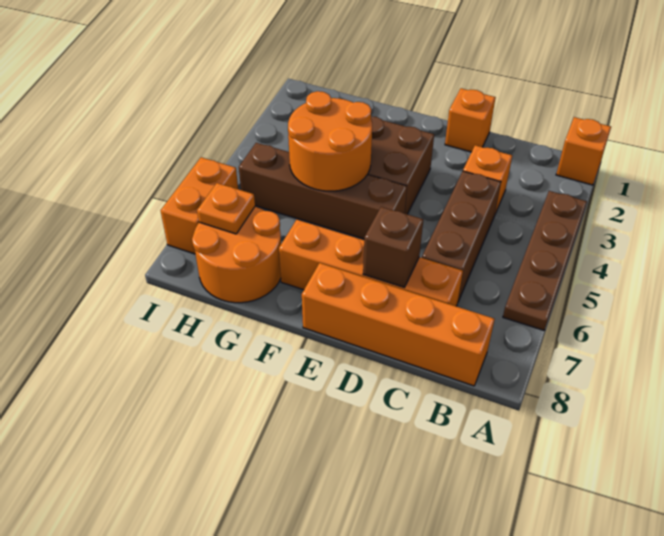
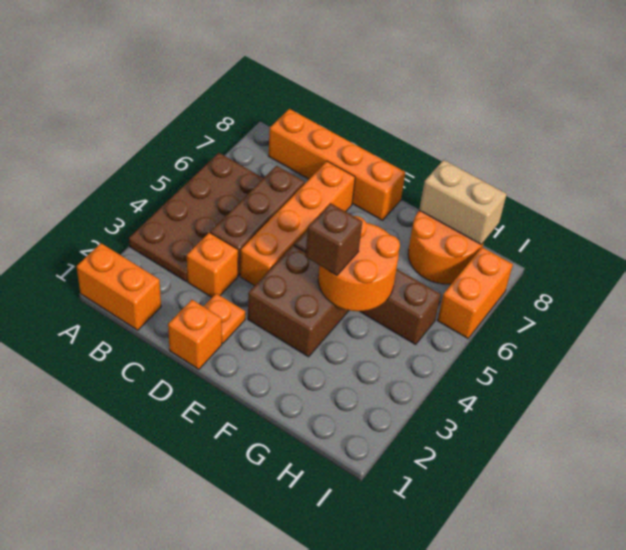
orange brick A1 level 1 -> orange brick A1:B1 level 1
brown plate A3:A6 level 1 -> brown plate A3:B6 level 1
orange brick C7:F7 level 1 -> orange brick D4:D7 level 1
brown brick D7 level 2 -> brown brick F4 level 3
none -> tan brick G8:H8 level 2
orange plate H7 level 2 -> orange plate D2 level 1

